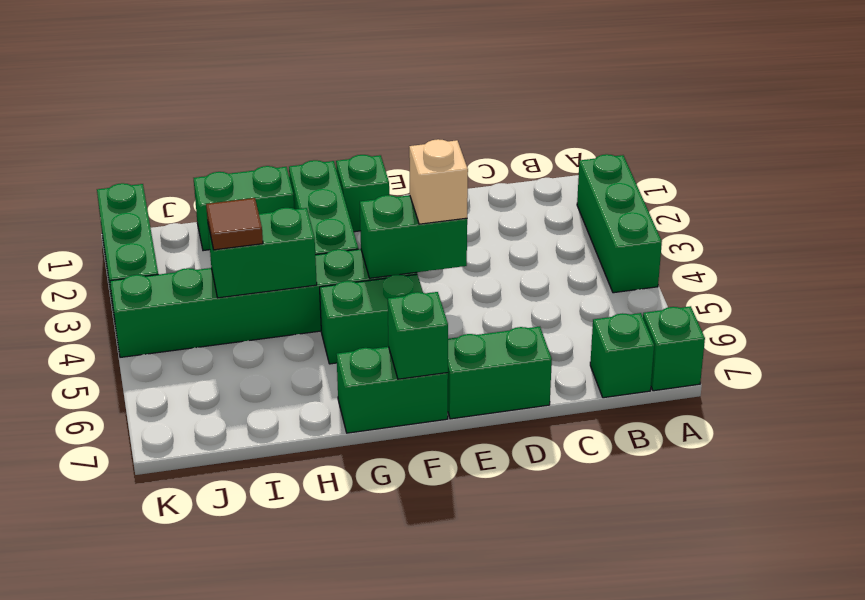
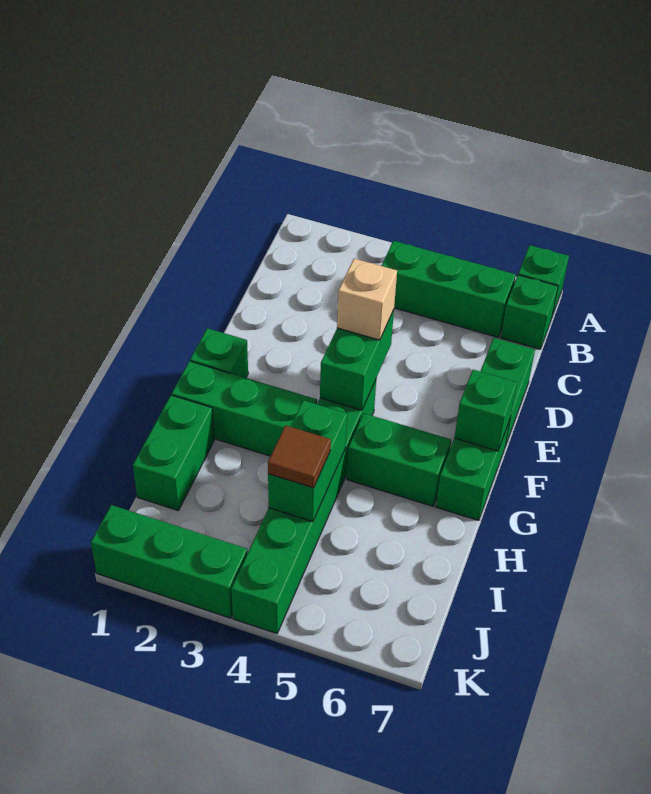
green brick A2:A4 level 1 -> green brick B4:B6 level 1
green brick F5:G5 level 1 -> green brick G5:G6 level 1

